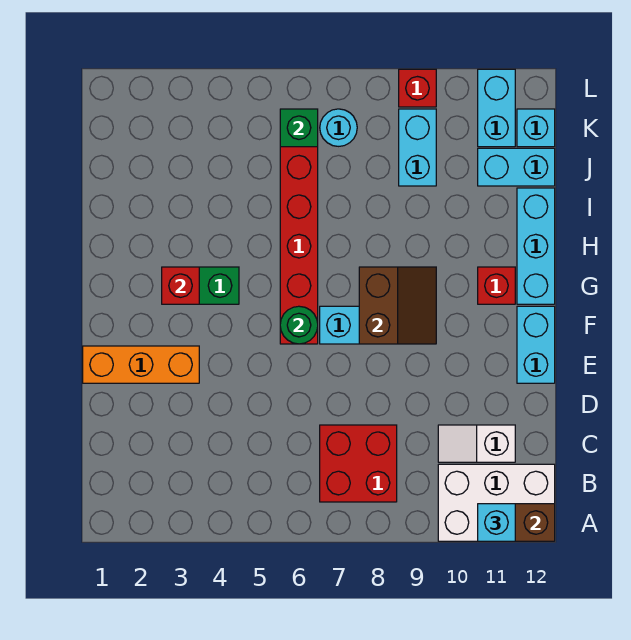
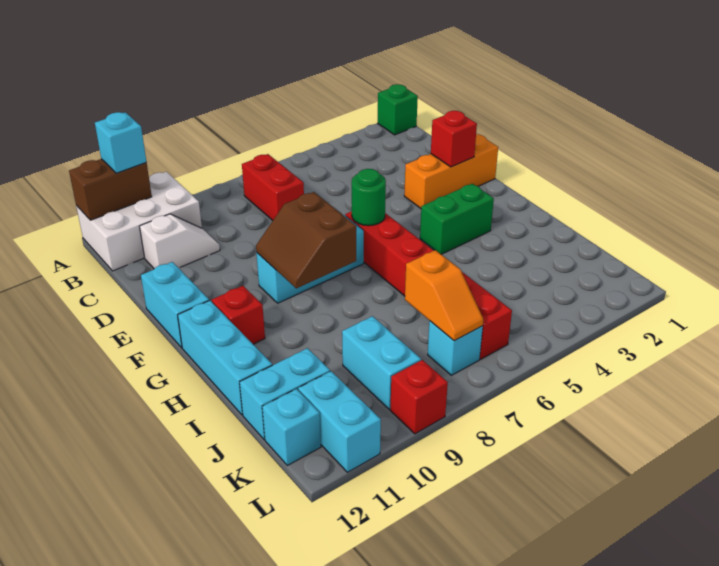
red brick B7:C8 level 1 -> red brick B7:C7 level 1
red brick G3 level 2 -> red brick E2 level 2
none -> orange slope J7:K7 level 2 top J
green brick K6 level 2 -> green brick A1 level 1
cyan round brick K7 level 1 -> cyan brick K7 level 1

